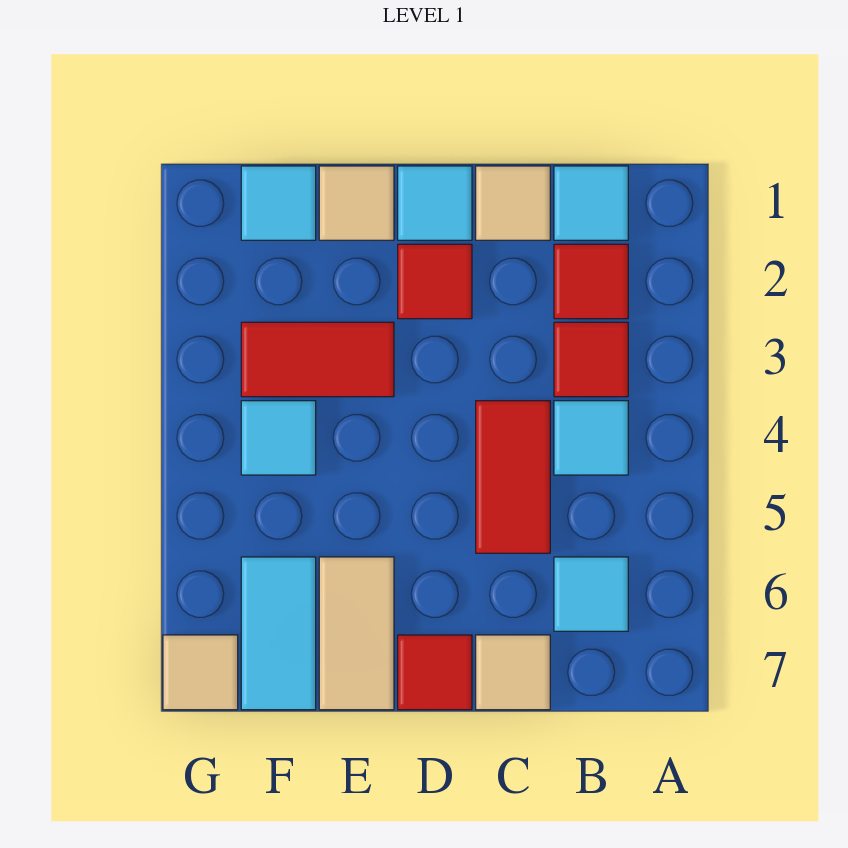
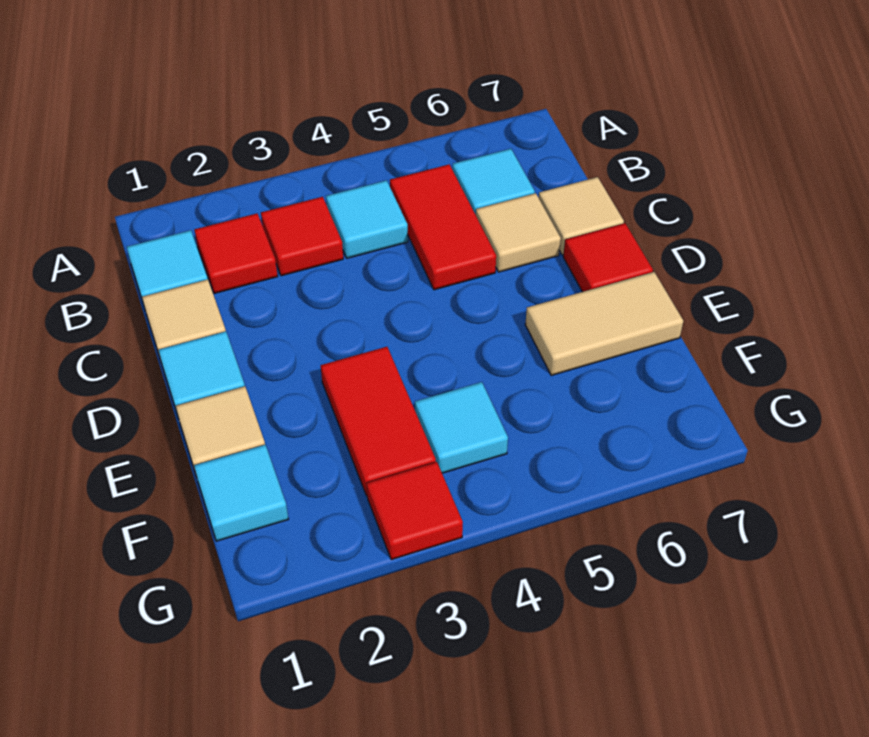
red tile C4:C5 level 1 -> red tile B5:C5 level 1
red tile D2 level 1 -> red tile G3 level 1
cyan tile F6:F7 level 1 -> none
tan tile G7 level 1 -> tan tile C6 level 1

